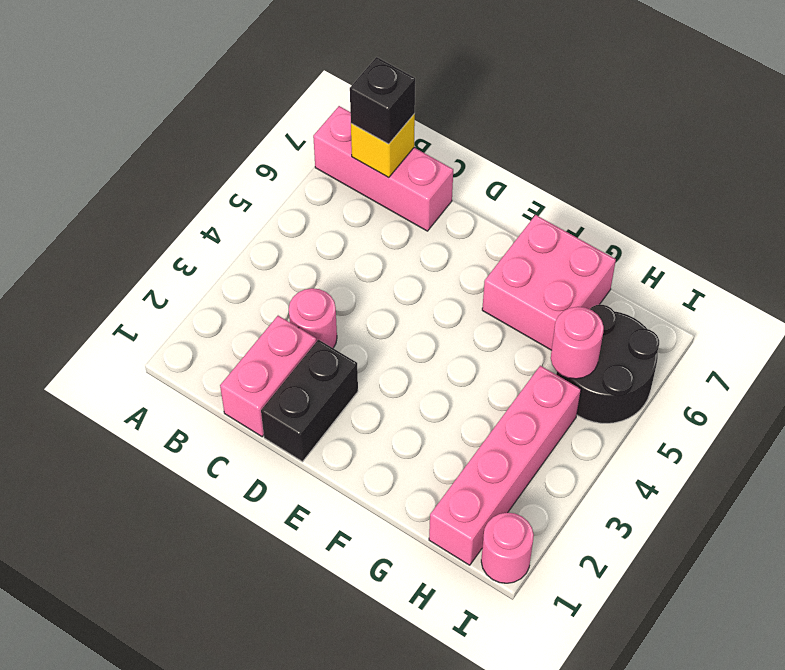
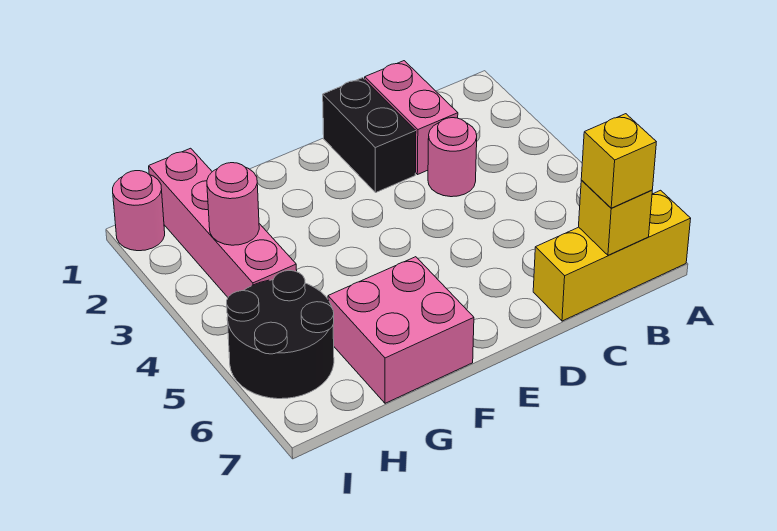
pink brick A7:C7 level 1 -> yellow brick A7:C7 level 1
black brick B7 level 3 -> yellow brick B7 level 3
pink round brick H5 level 2 -> pink round brick H3 level 2

